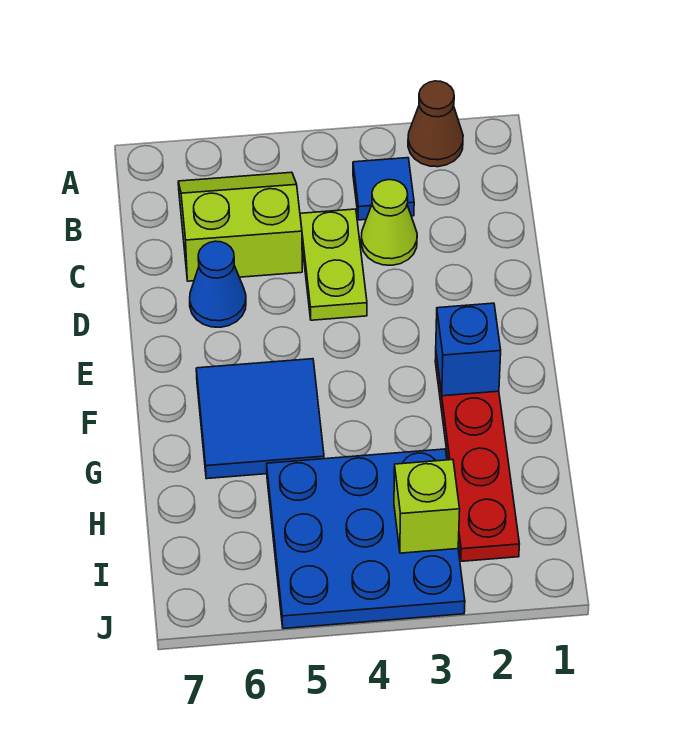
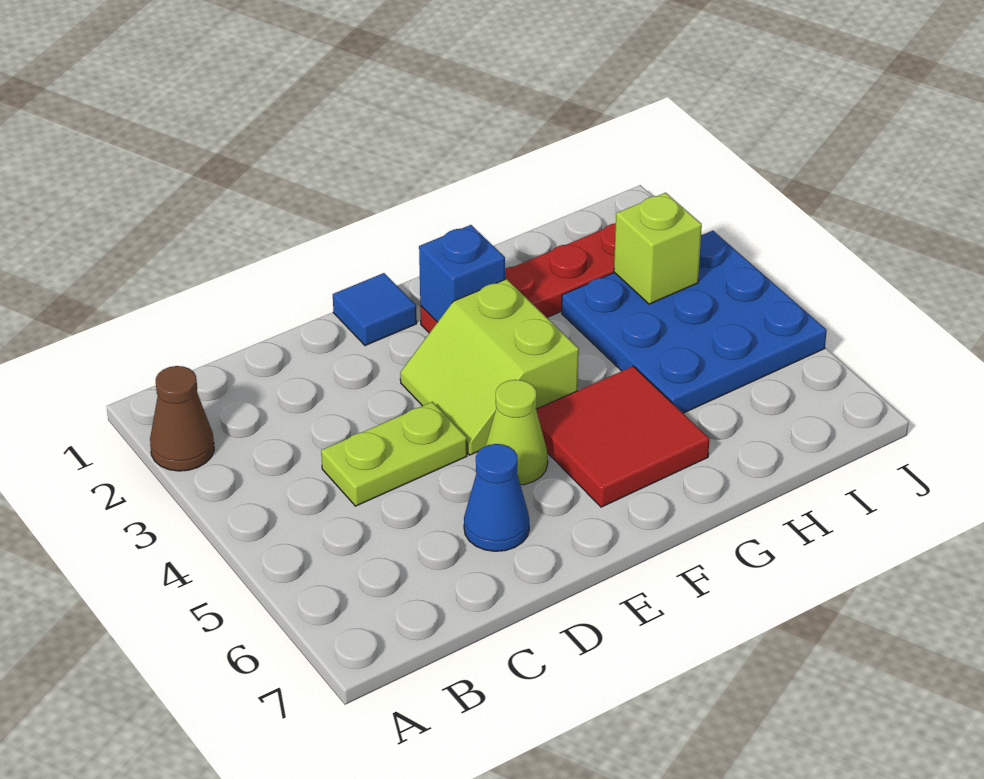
blue tile B3 level 1 -> blue tile E1 level 1
lime slope B5:C6 level 1 top C -> lime slope E3:F4 level 1 top F
lime cone C3 level 1 -> lime cone E5 level 1
blue tile F5:G6 level 1 -> red tile F5:G6 level 1

